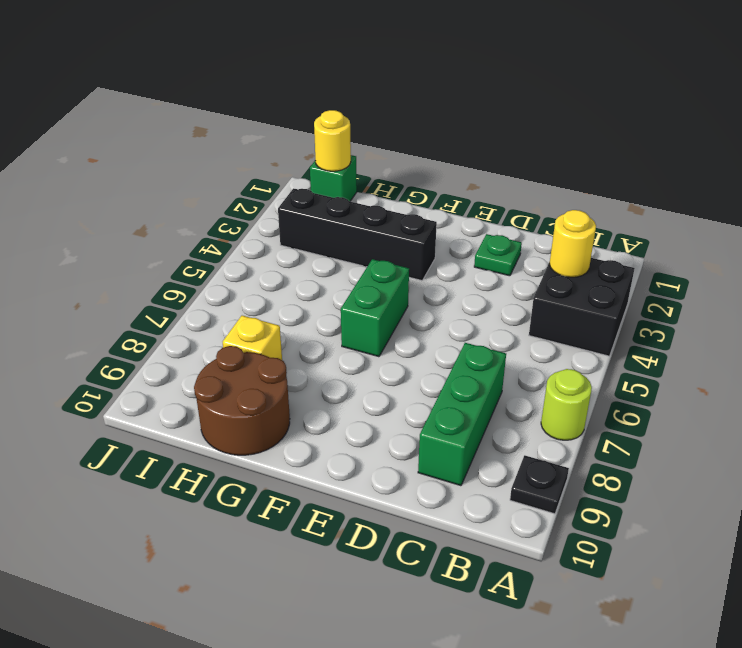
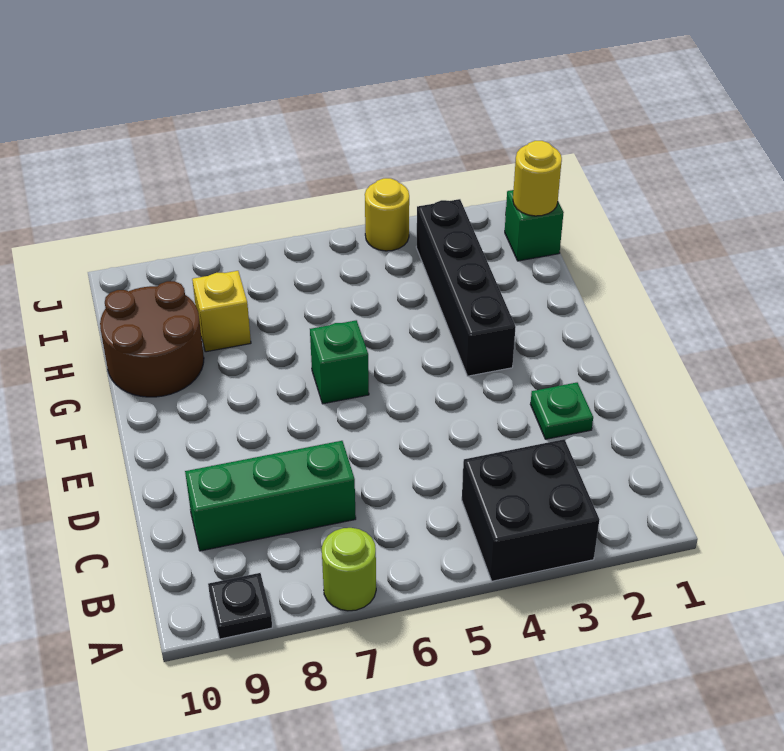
yellow round brick B3 level 2 -> yellow round brick J4 level 1
green brick F5:F6 level 1 -> green brick F6 level 1

